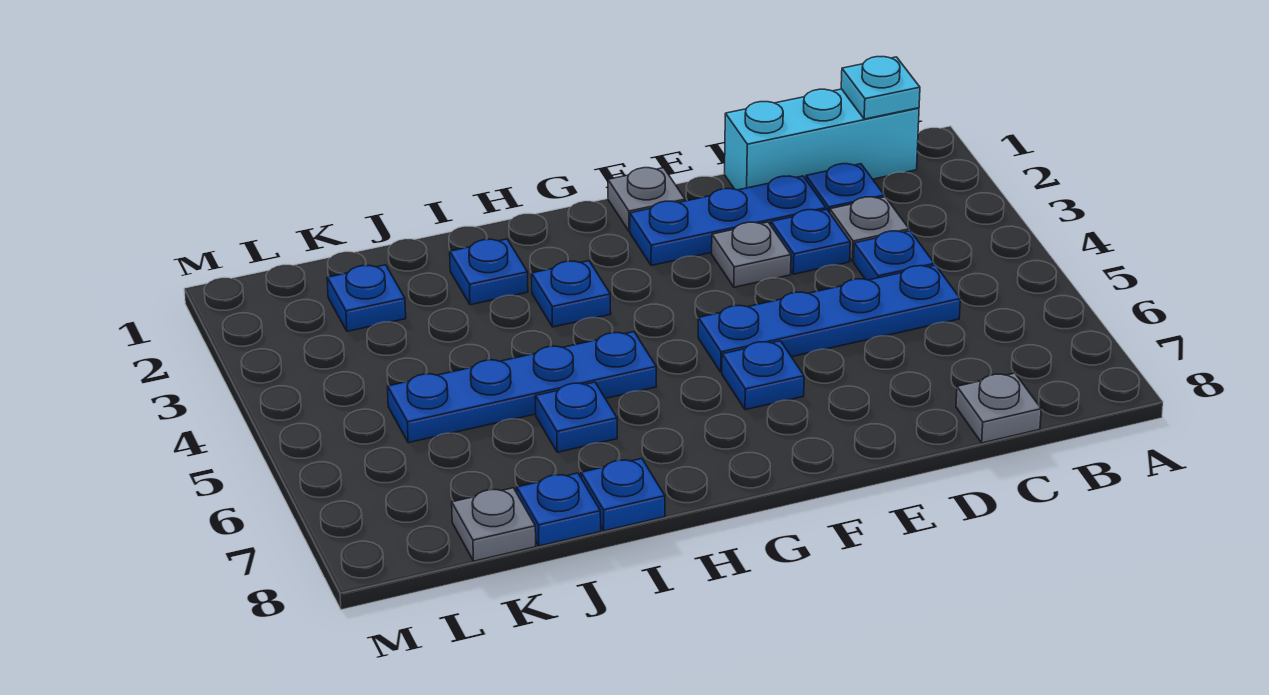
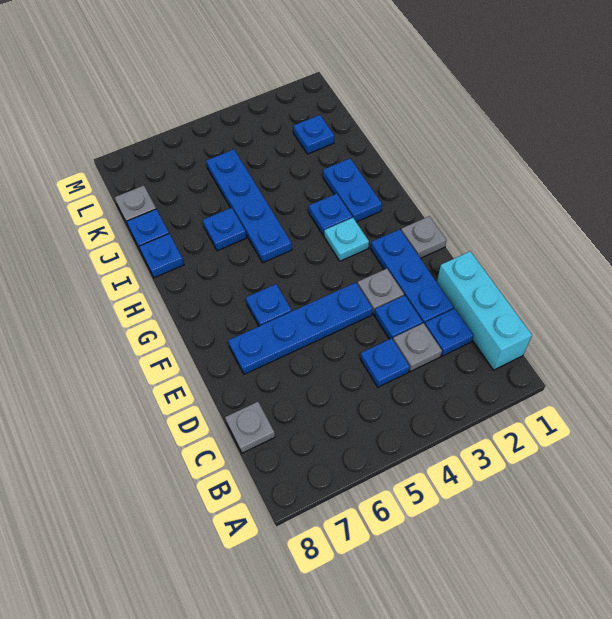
cyan plate B1 level 2 -> cyan plate G3 level 1
blue plate C5:F5 level 1 -> blue plate E4:E7 level 1
blue plate I2 level 1 -> blue plate H2:I2 level 1

